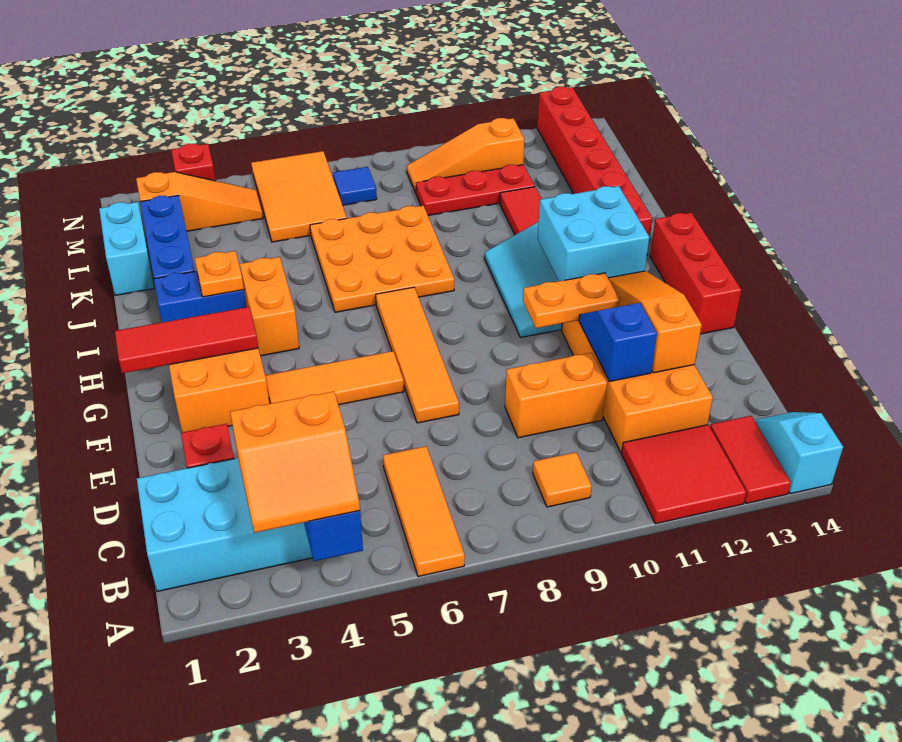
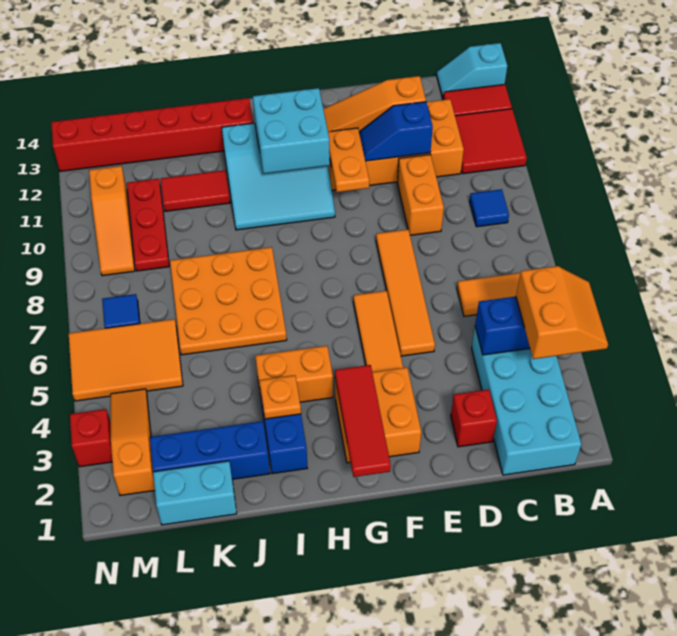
orange tile B9 level 1 -> blue tile B9 level 1
orange tile E7:H7 level 1 -> orange tile E5:E8 level 1
red brick F14:H14 level 1 -> none

